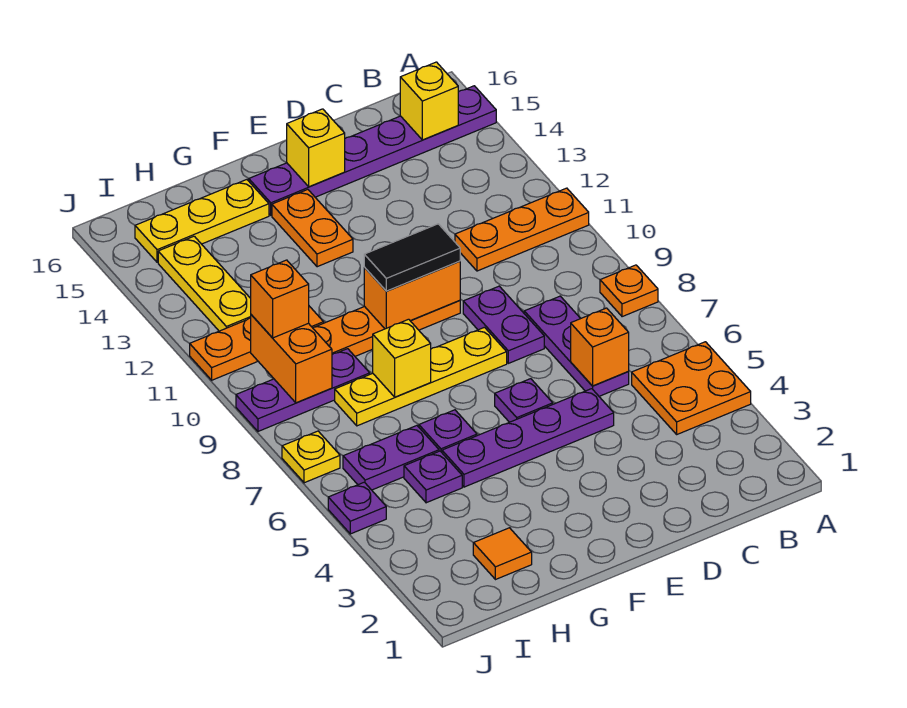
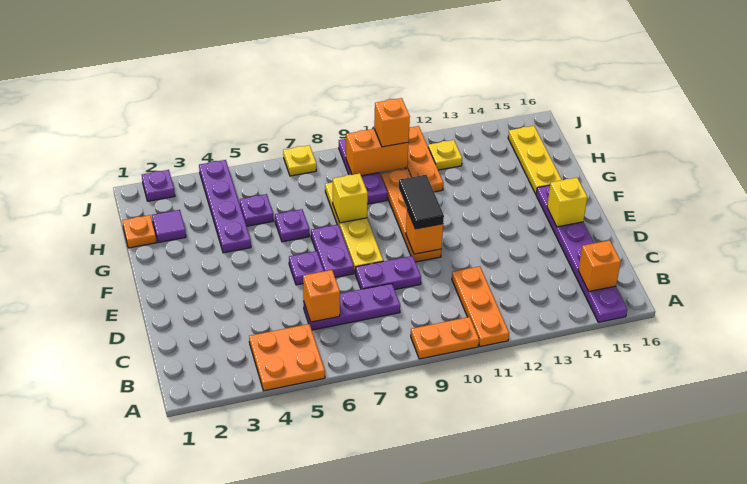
orange plate A8 level 1 -> orange plate H1 level 1
yellow brick B15 level 2 -> orange brick B15 level 2
purple plate D5:G5 level 1 -> purple plate G4:J4 level 1
orange brick E10:F10 level 2 -> orange brick E10 level 2
orange plate F13:F14 level 1 -> orange plate A9:A10 level 1
orange tile H2 level 1 -> purple tile H2 level 1
purple plate H6:I6 level 1 -> purple plate E7:F7 level 1
yellow plate I12:I14 level 1 -> yellow plate I12 level 1
purple plate J5 level 1 -> purple plate J2 level 1

